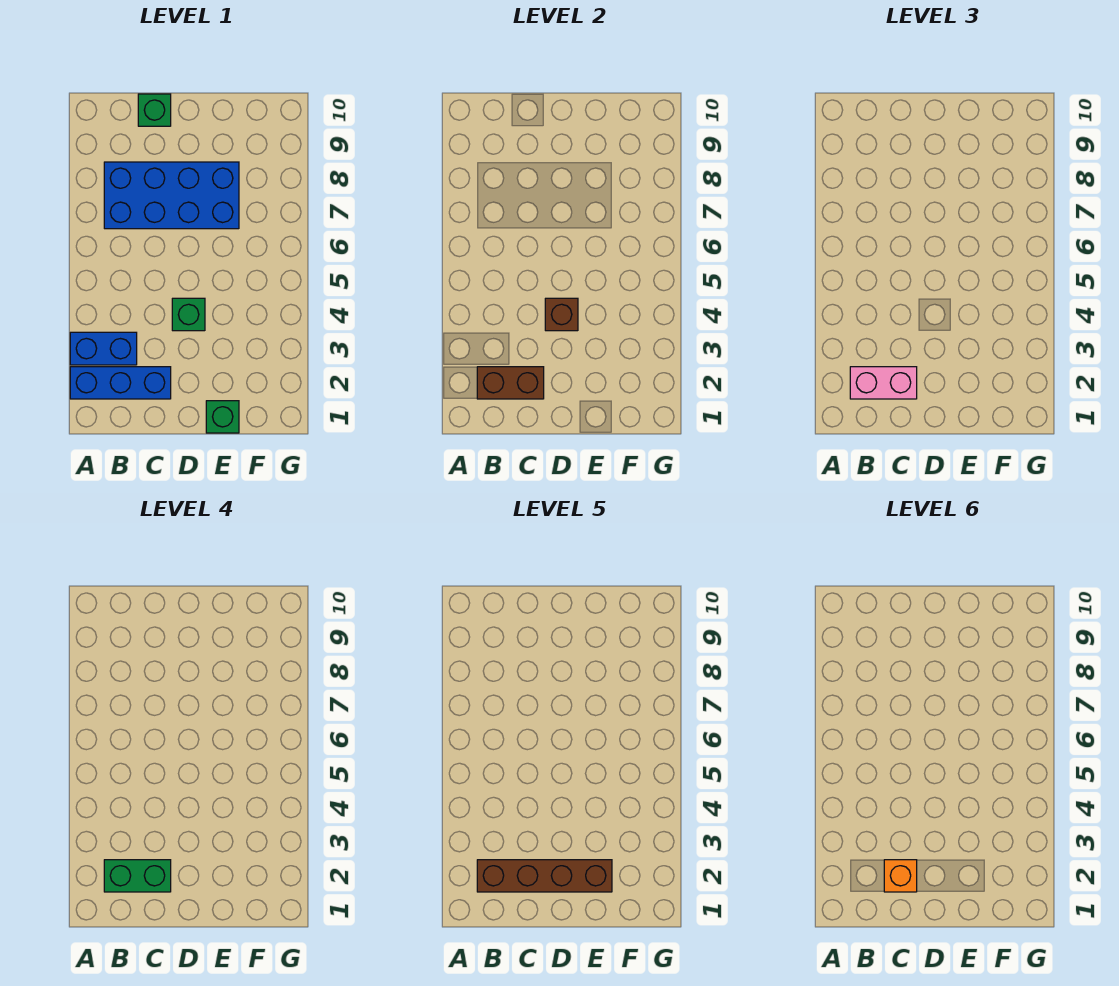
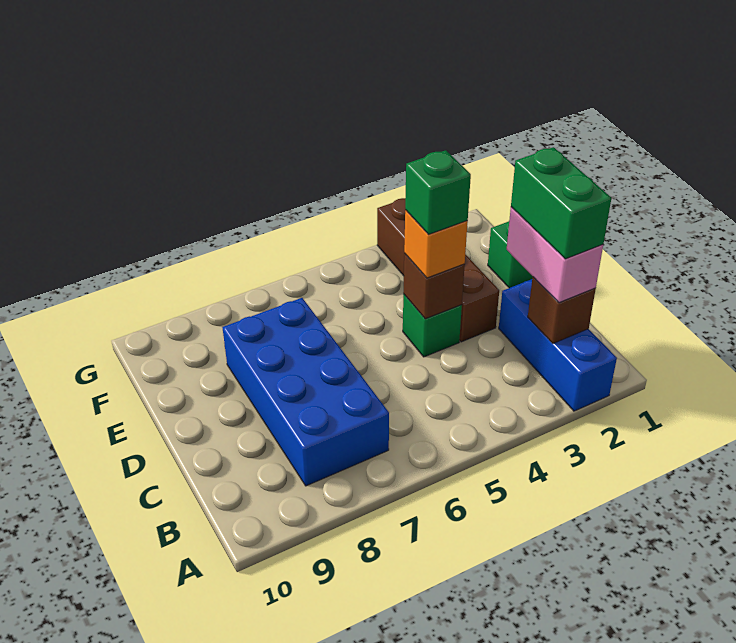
blue brick A3:B3 level 1 -> none
brown brick B2:C2 level 2 -> brown brick B2 level 2
brown brick B2:E2 level 5 -> brown brick D3:G3 level 1
orange brick C2 level 6 -> orange brick D4 level 3
green brick C10 level 1 -> green brick D4 level 4

